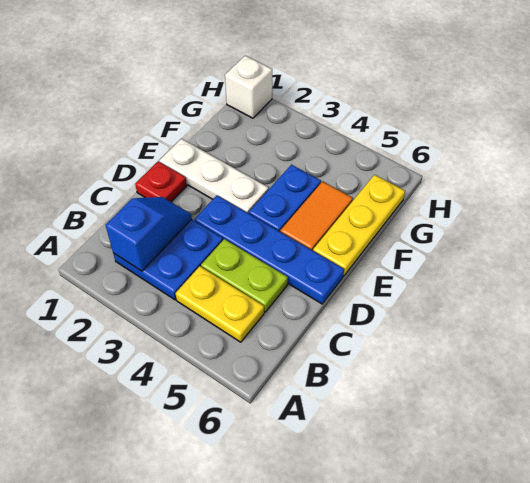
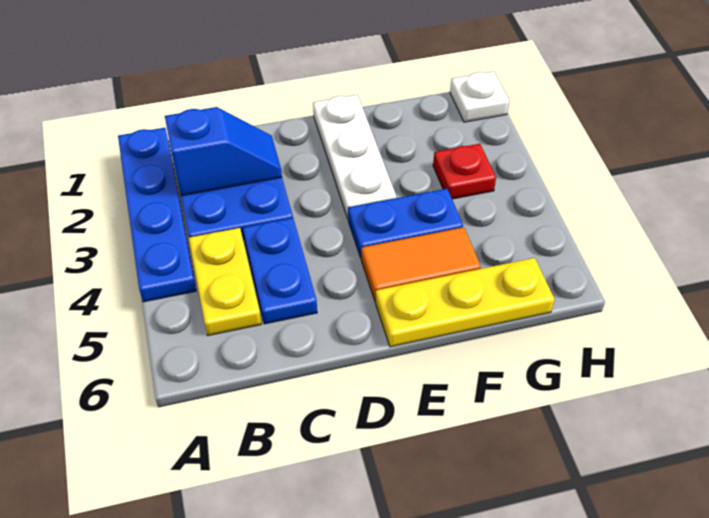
lime plate C4:C5 level 1 -> blue plate C4:C5 level 1
red plate D1 level 1 -> red plate G3 level 1
blue plate D3:D6 level 1 -> blue plate A1:A4 level 1
white brick H1 level 1 -> white plate H1 level 1

